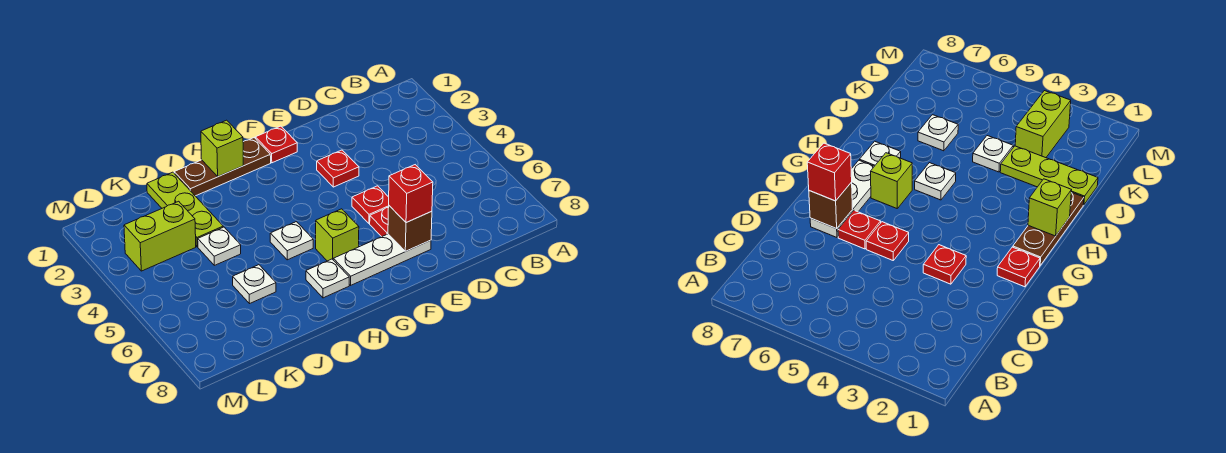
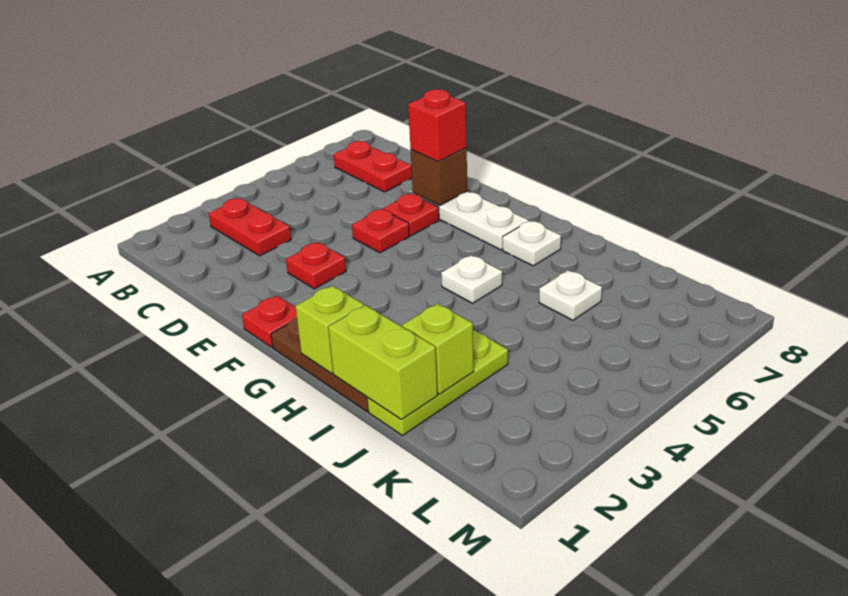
none -> red plate B3:C3 level 1
none -> red plate B7:C7 level 1
lime brick G6 level 1 -> lime brick J2 level 2
white plate J4 level 1 -> none
lime brick K3:L3 level 1 -> lime brick I1:J1 level 2

